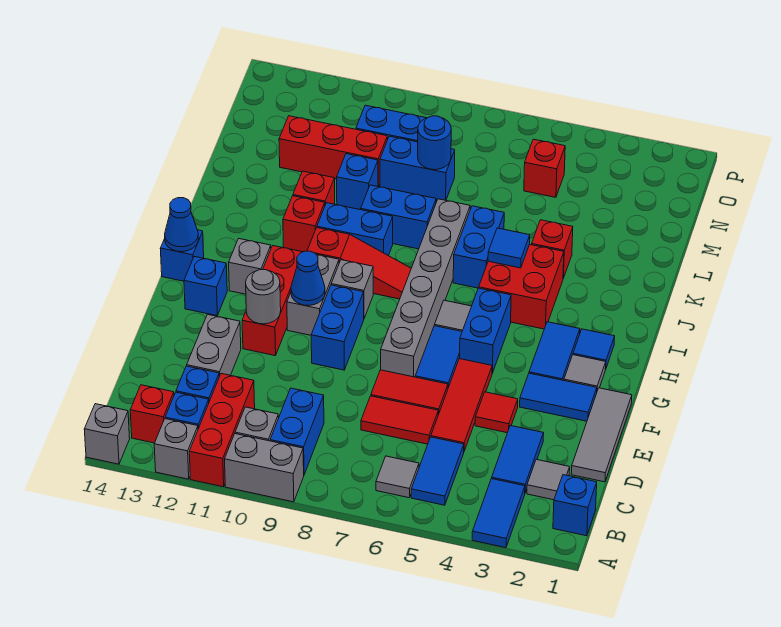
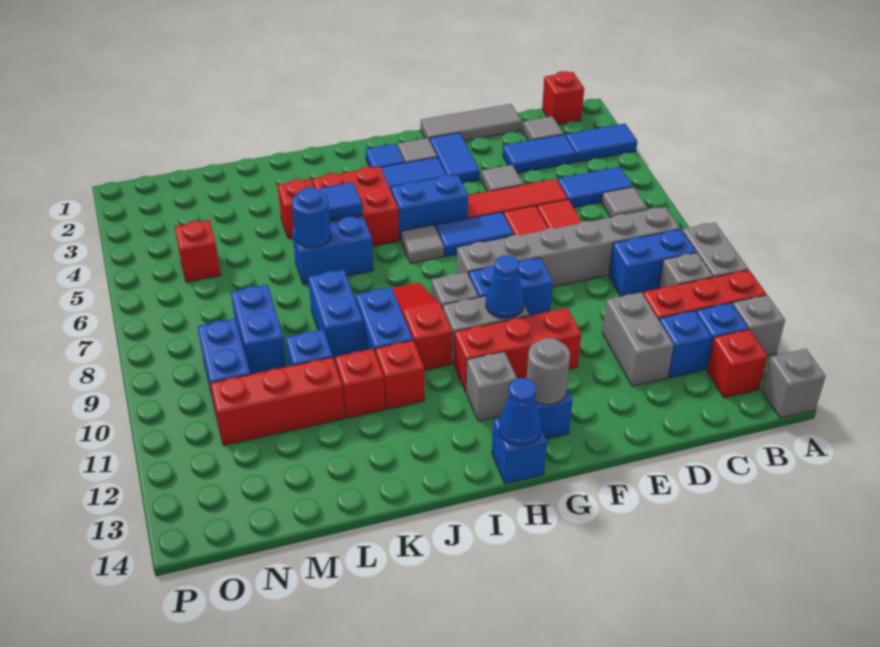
blue brick B1 level 1 -> red brick B1 level 1
grey brick D12:E12 level 1 -> grey brick D11:D12 level 1
red tile E4 level 1 -> grey tile E4 level 1
grey brick F7:K7 level 1 -> grey brick B8:G8 level 1
grey round brick F11 level 2 -> grey round brick G13 level 2
blue round brick M8 level 2 -> blue round brick K6 level 2
red brick M10:M12 level 1 -> red brick L11:N11 level 1

